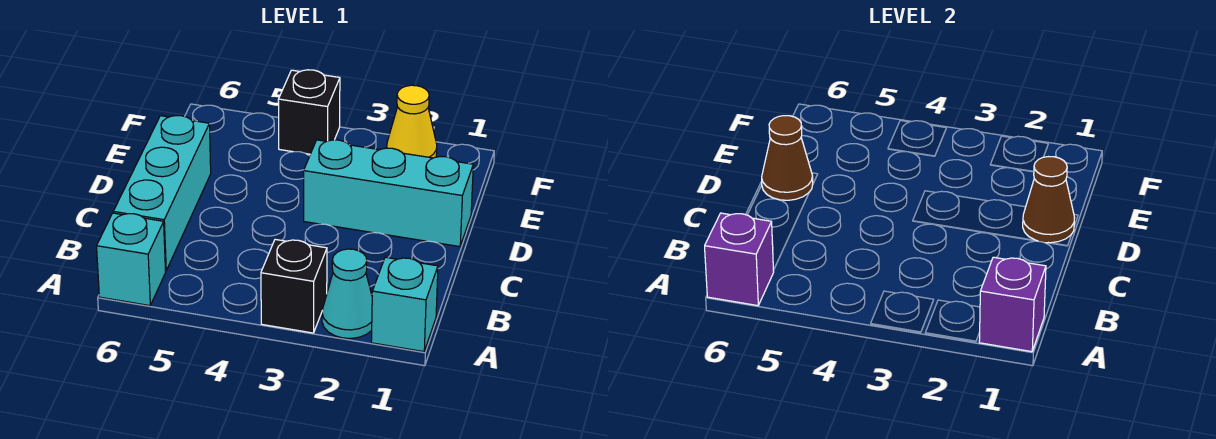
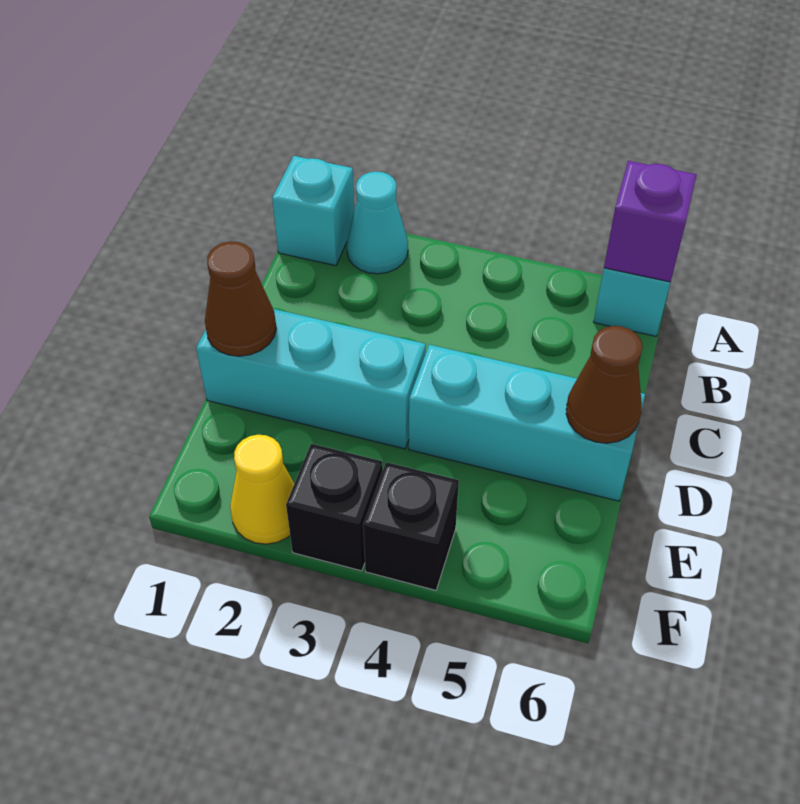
purple brick A1 level 2 -> none
black brick A3 level 1 -> black brick F3 level 1
cyan brick B6:D6 level 1 -> cyan brick D4:D6 level 1

